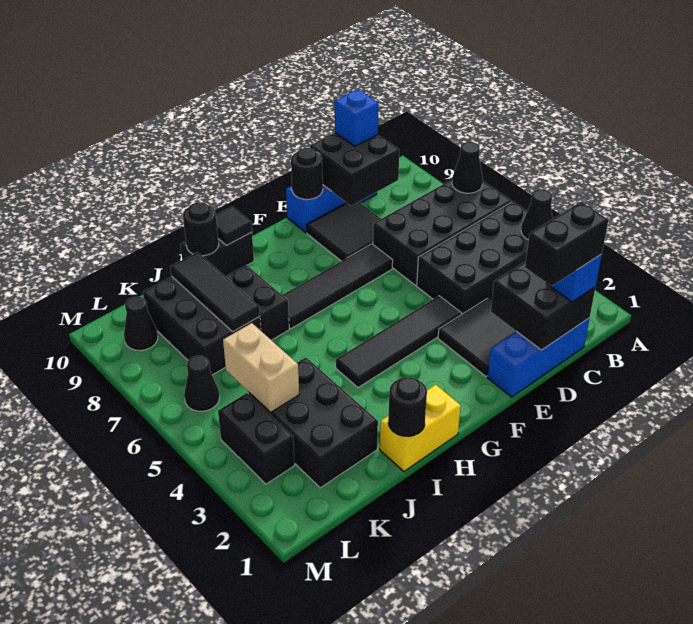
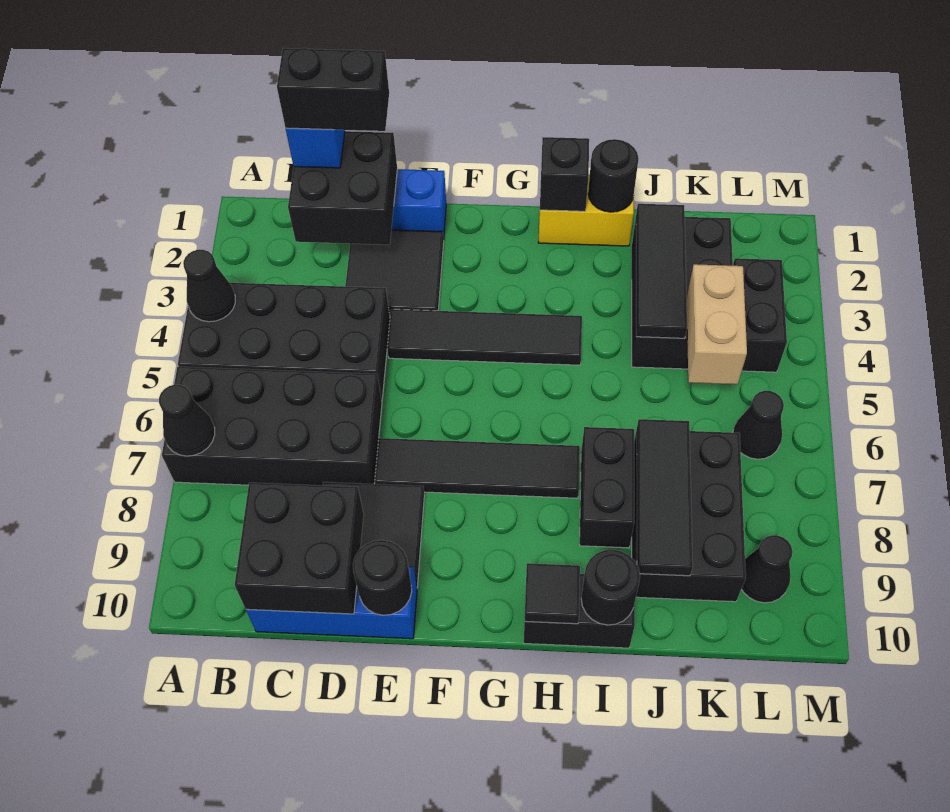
blue brick C10 level 3 -> none
none -> black brick H1 level 2
none -> black tile J2:J4 level 2

